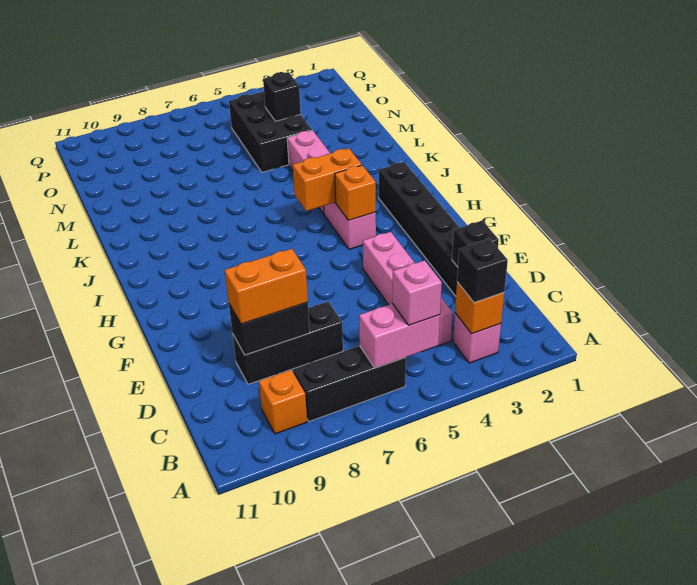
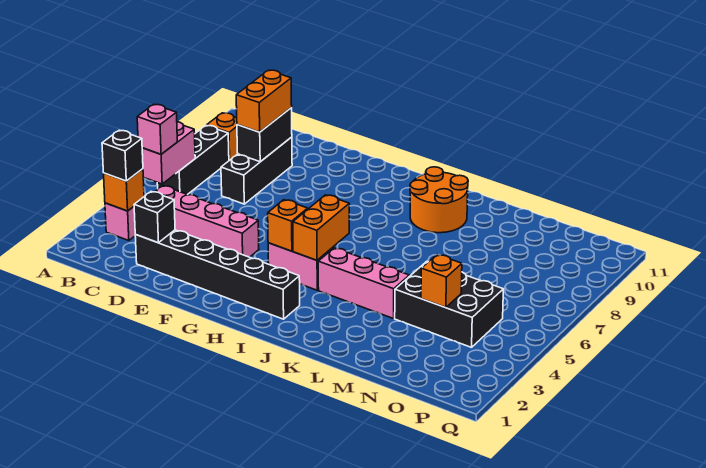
none -> orange round brick J9:K10 level 1
black brick N4 level 2 -> orange brick N4 level 2

